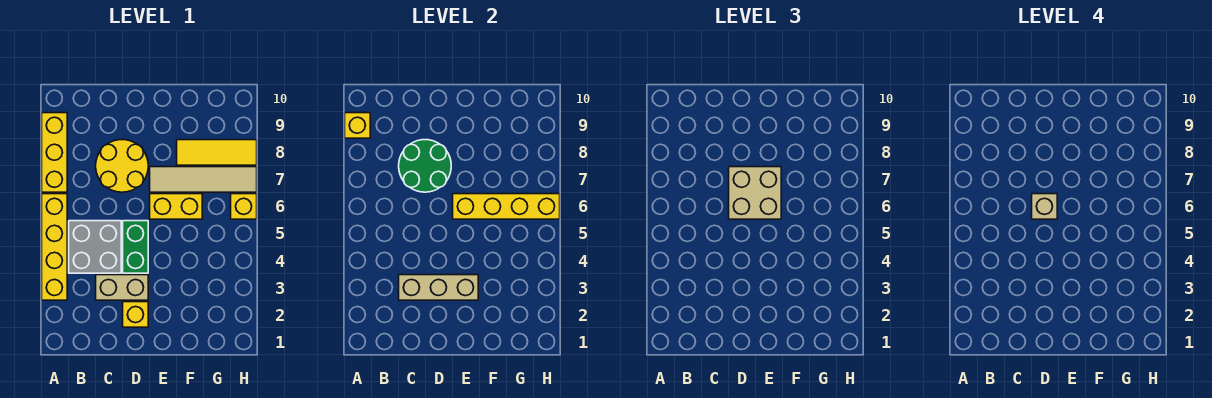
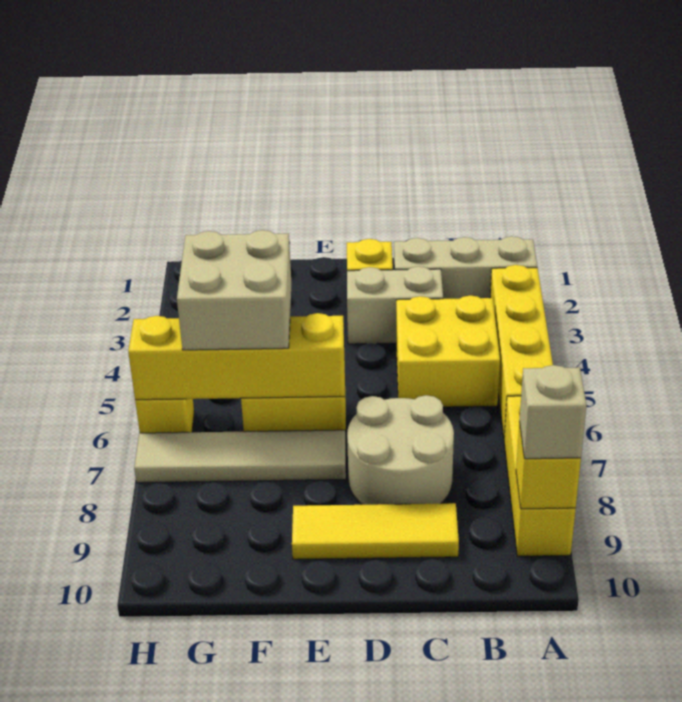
grey brick B4:C5 level 1 -> yellow brick B4:C5 level 1
tan brick C3:E3 level 2 -> tan brick A2:C2 level 1
yellow round brick C7:D8 level 1 -> tan round brick C7:D8 level 1
green round brick C7:D8 level 2 -> none
green brick D4:D5 level 1 -> none
tan brick D6:E7 level 3 -> tan brick F5:G6 level 3
tan brick D6 level 4 -> tan brick A9 level 3
yellow tile F8:H8 level 1 -> yellow tile C9:E9 level 1

